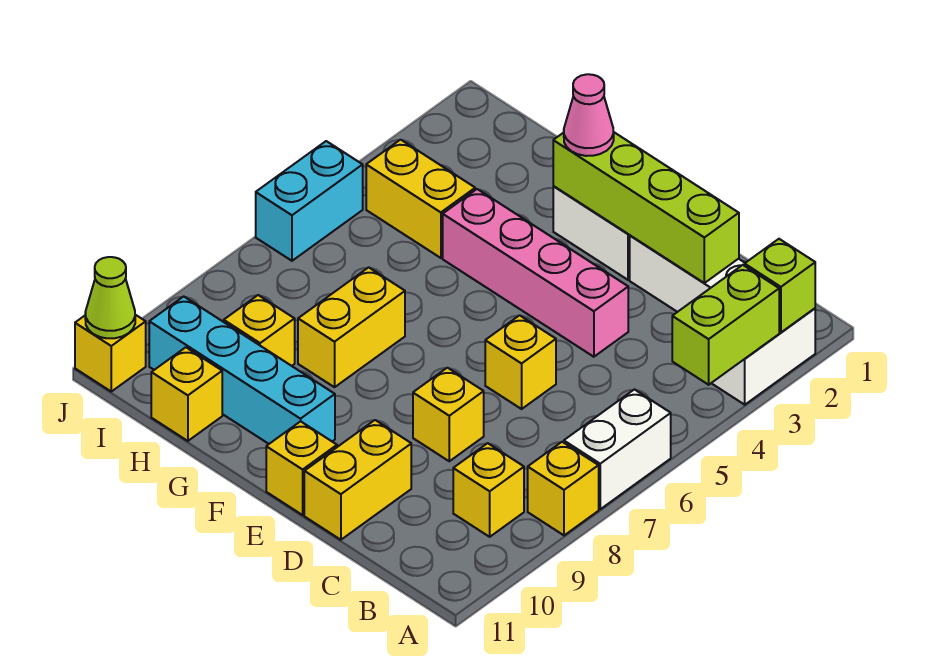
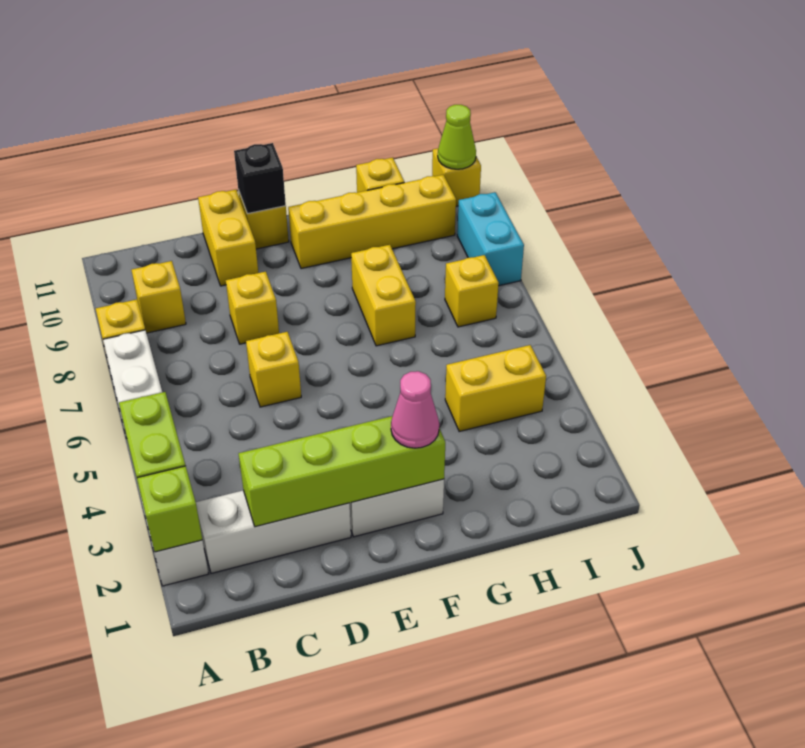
pink brick D4:G4 level 1 -> none
none -> black brick E11 level 2
cyan brick F10:I10 level 1 -> yellow brick F10:I10 level 1
yellow brick H9 level 1 -> yellow brick I7 level 1
cyan brick J5:J6 level 1 -> cyan brick J8:J9 level 1

